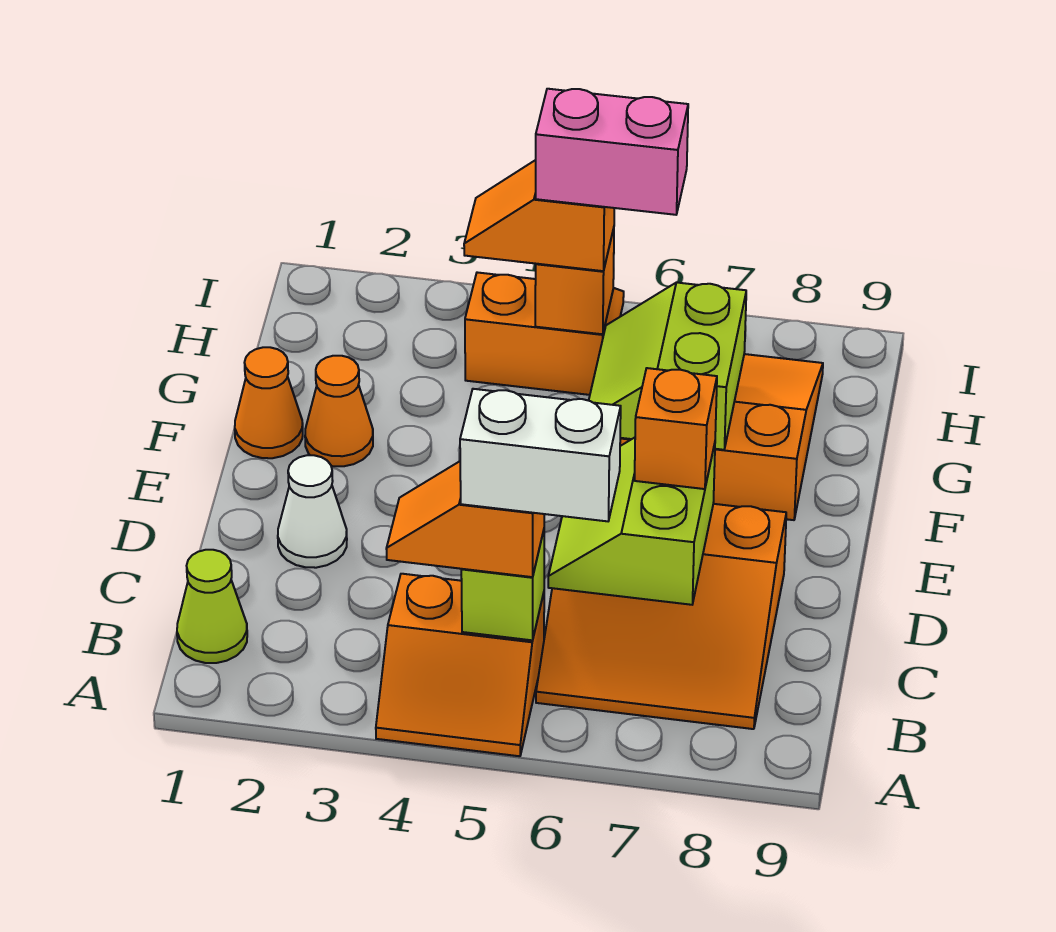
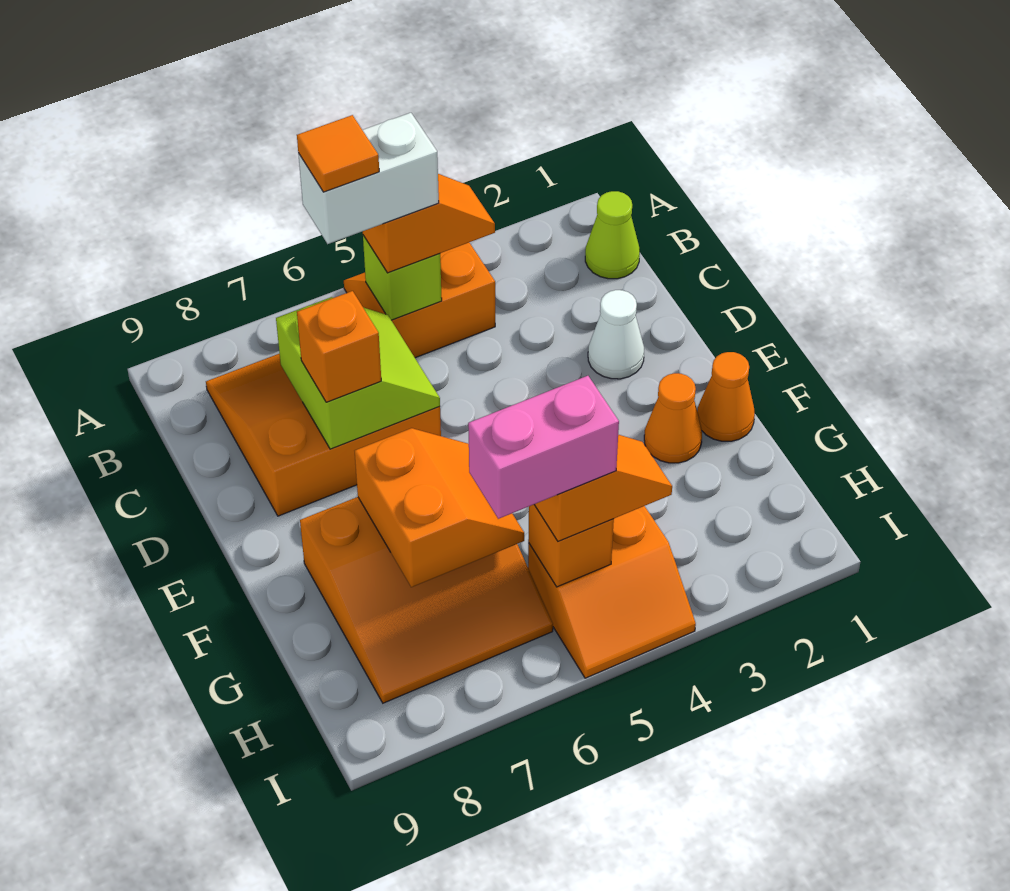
none -> orange tile B6 level 5
lime slope F6:G7 level 2 top 7 -> orange slope F6:G7 level 2 top 7

